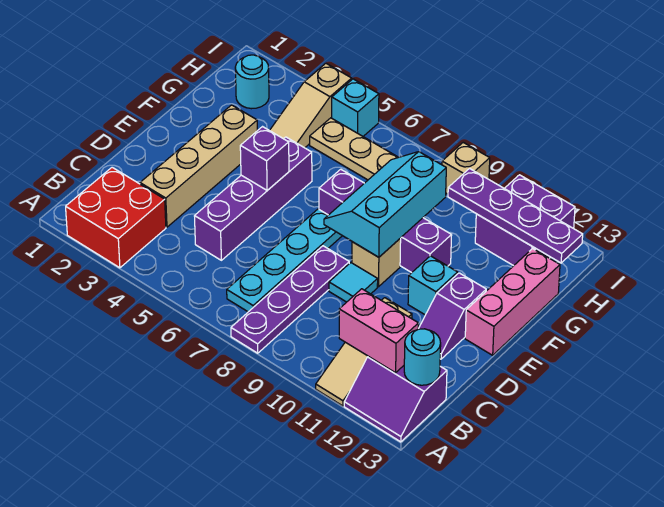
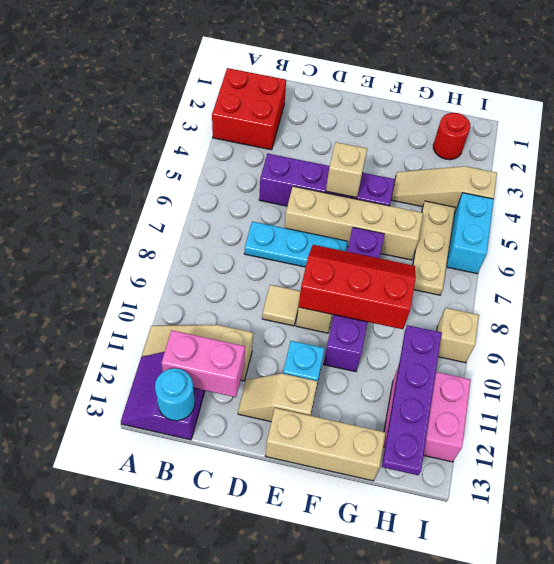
purple plate A8:D8 level 1 -> none
cyan plate B7:E7 level 1 -> cyan plate C7:E7 level 1
pink brick B11:B12 level 2 -> pink brick B12:C12 level 2
tan brick C3:F3 level 1 -> tan brick D6:G6 level 1
cyan tile D9 level 1 -> tan tile D9 level 1
purple slope D12:E12 level 1 top E -> tan slope D12:E12 level 1 top E
purple brick E5 level 2 -> tan brick E5 level 2
cyan slope E8:G9 level 2 top 9 -> red slope E8:G9 level 2 top 9
pink brick E13:G13 level 1 -> tan brick E13:G13 level 1
cyan round brick H2 level 1 -> red round brick H2 level 1
purple brick H11:I12 level 1 -> pink brick H11:I12 level 1
cyan brick I5 level 1 -> cyan brick I5:I6 level 1

